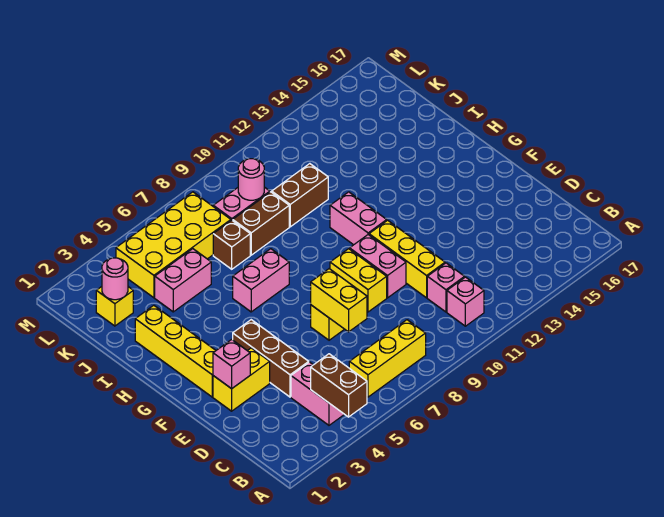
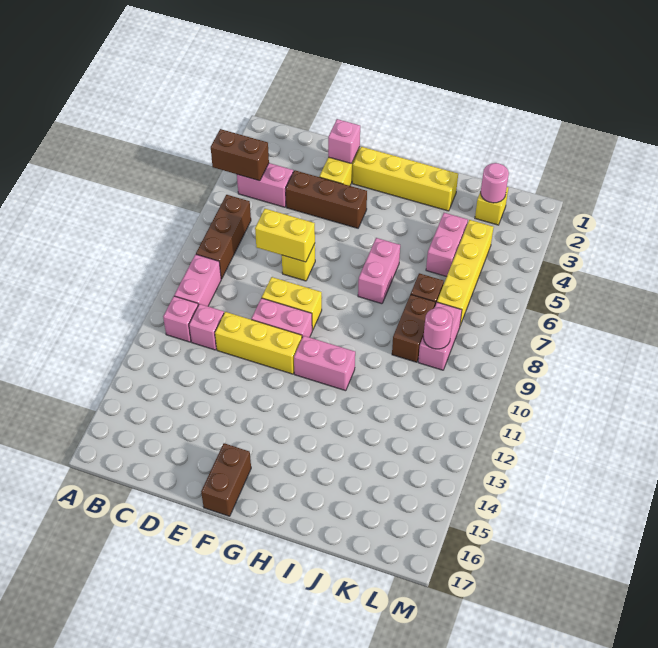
yellow brick B6:B8 level 1 -> brown brick B6:B8 level 1
none -> pink brick B9:B10 level 1
brown brick J10:J11 level 1 -> brown brick F16:F17 level 1
yellow brick K4:L7 level 1 -> yellow brick K4:K7 level 1

